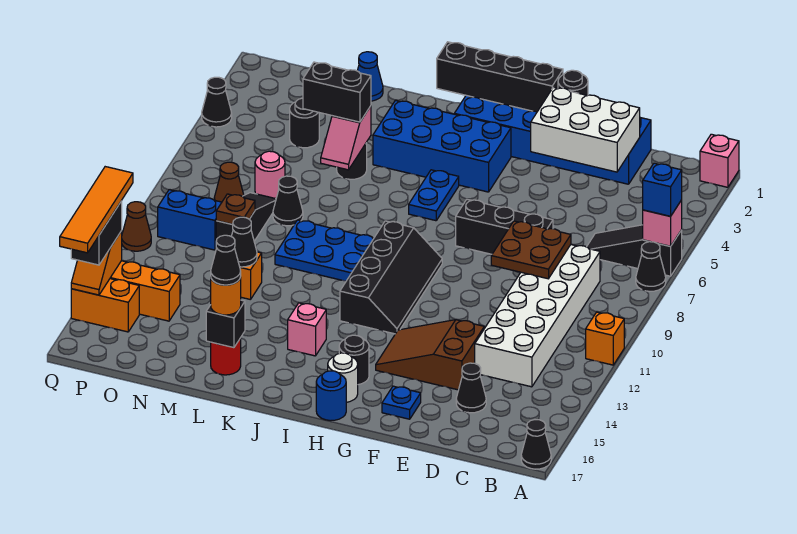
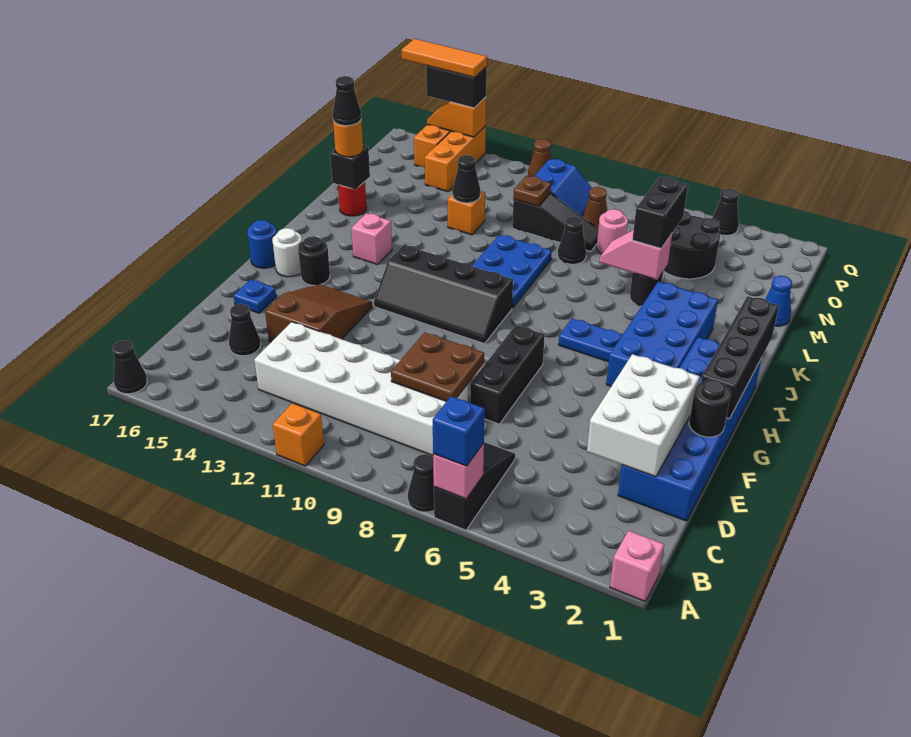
black round brick N4 level 1 -> black round brick N4:O5 level 1
orange tile Q13:Q16 level 4 -> orange tile Q14:Q16 level 4

